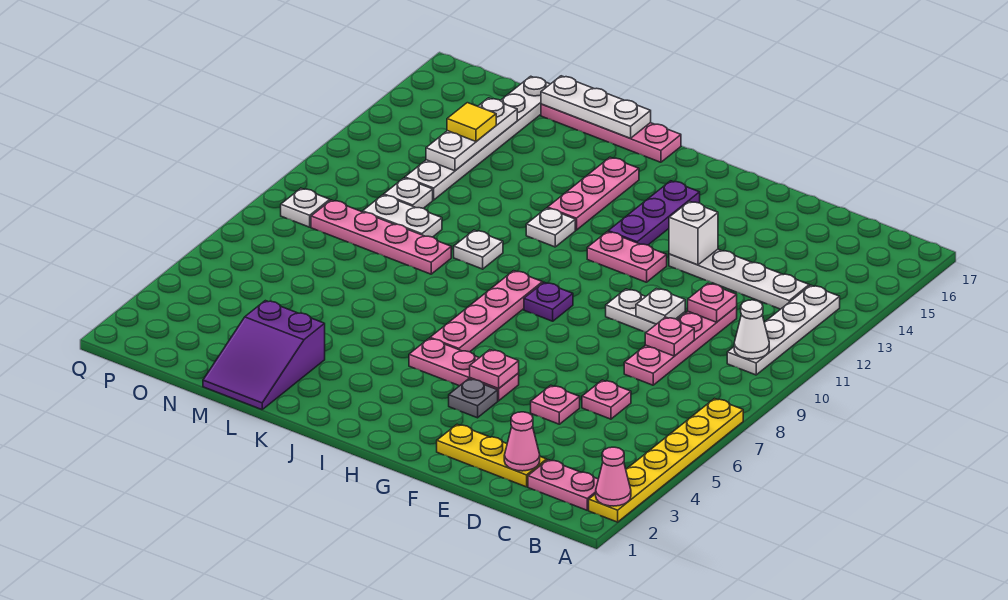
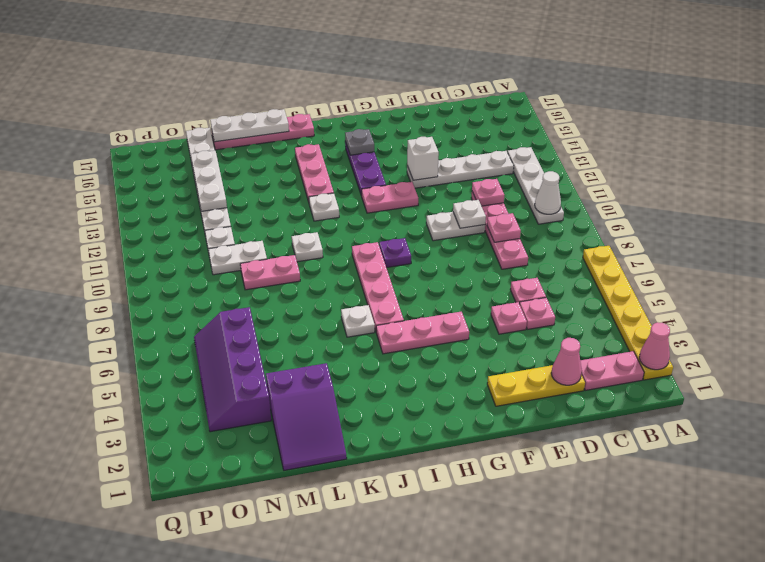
grey plate G4 level 1 -> grey plate H15 level 2
pink plate G5 level 2 -> pink plate D5 level 1
pink plate L9:O9 level 1 -> pink plate L9:M9 level 1
none -> purple slope N3:O6 level 1 top N
yellow tile N14 level 3 -> none
white plate P9 level 1 -> white plate J6 level 1

